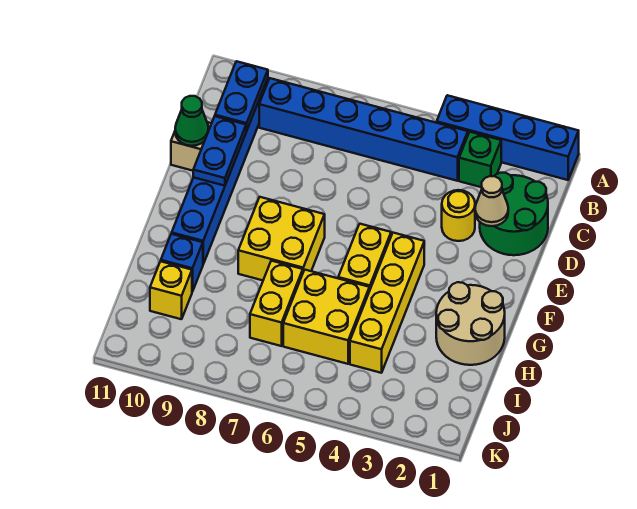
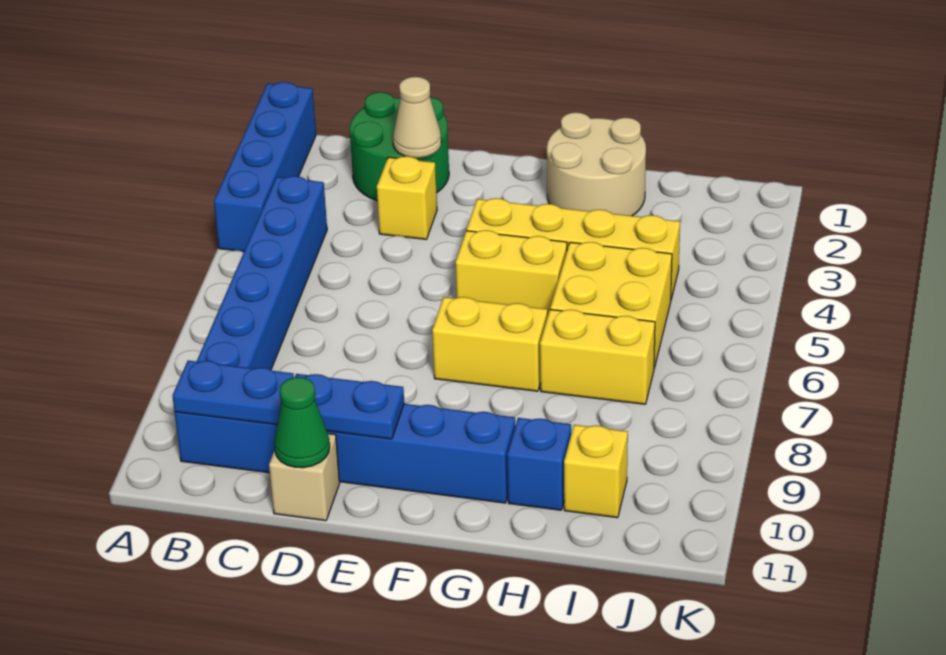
green brick B3 level 1 -> none
yellow round brick D3 level 1 -> yellow brick D3 level 1
yellow brick F7:G8 level 1 -> yellow brick F7:G7 level 1

